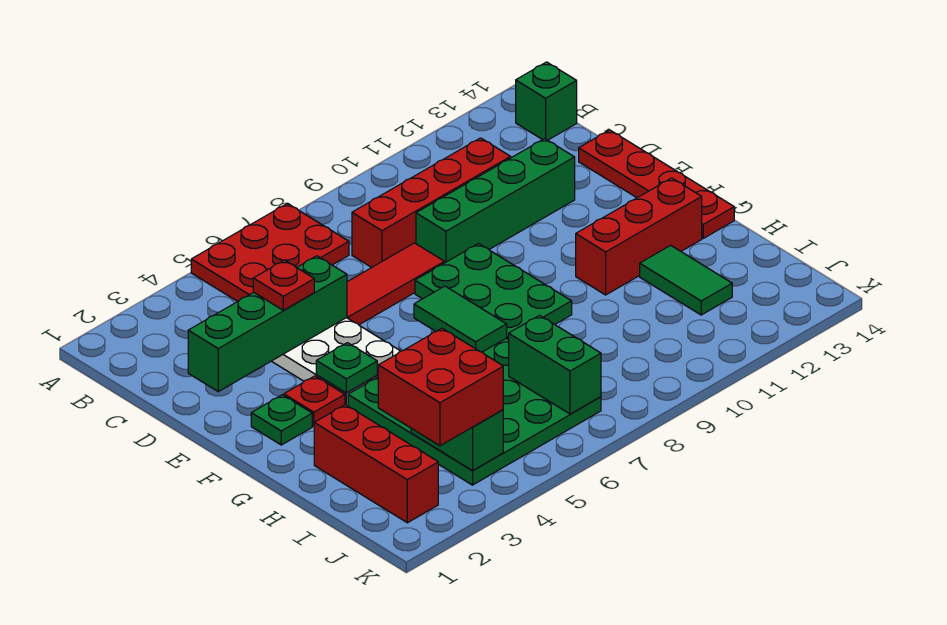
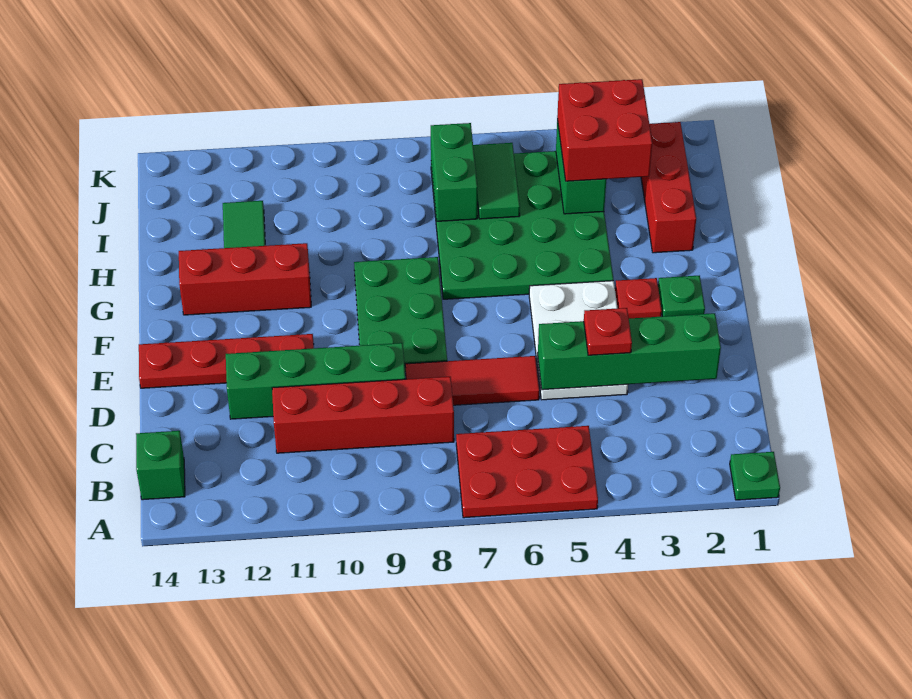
red plate D14:G14 level 1 -> red plate E11:E14 level 1
green plate F4 level 2 -> green plate A1 level 1
green tile F7:G7 level 2 -> green tile I6:J6 level 2

